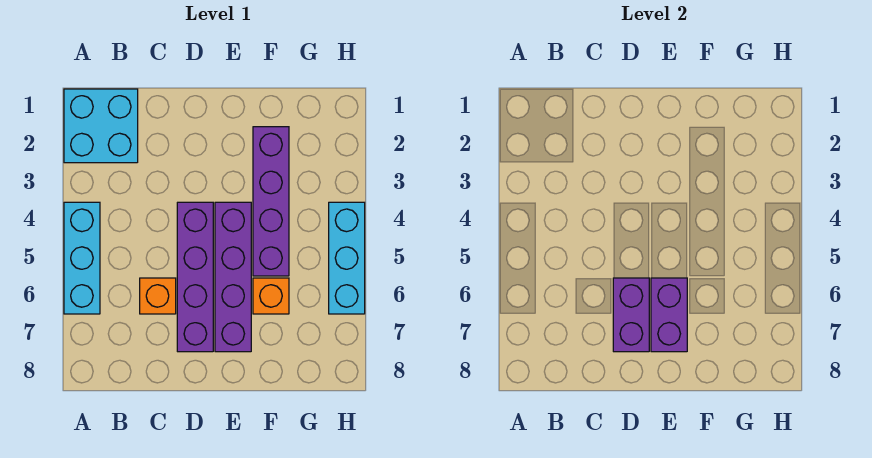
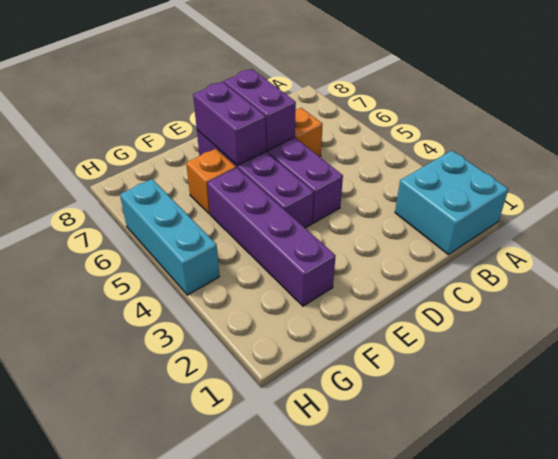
cyan brick A4:A6 level 1 -> none

